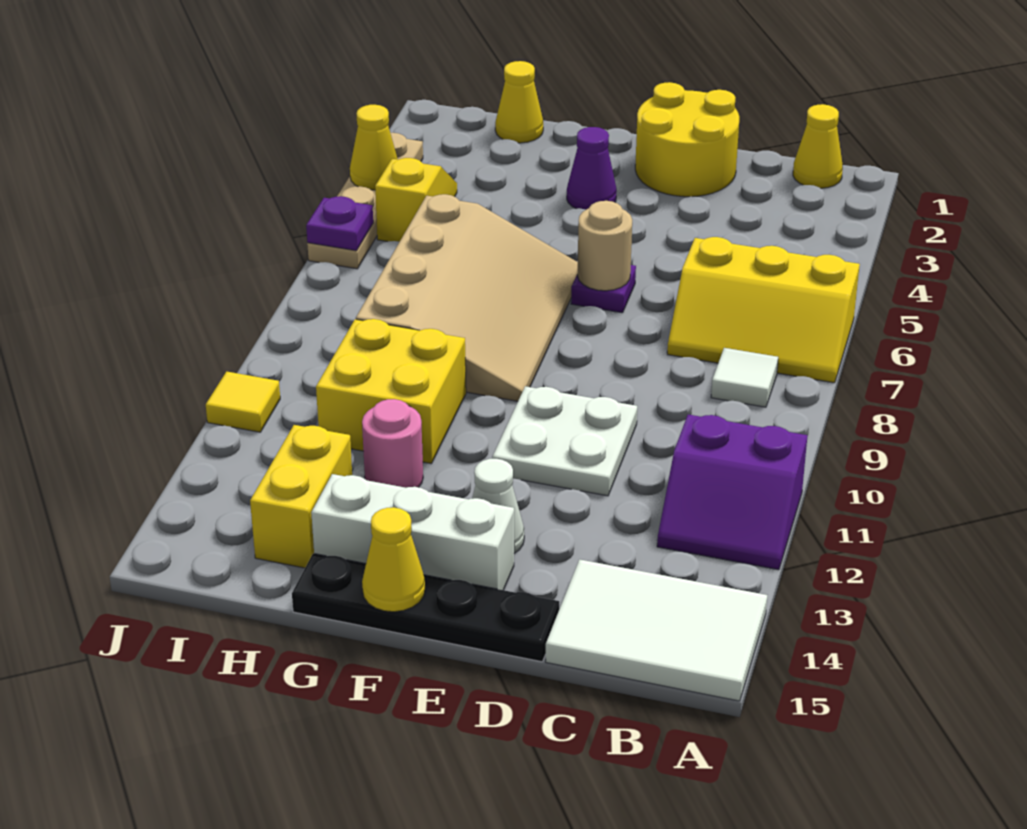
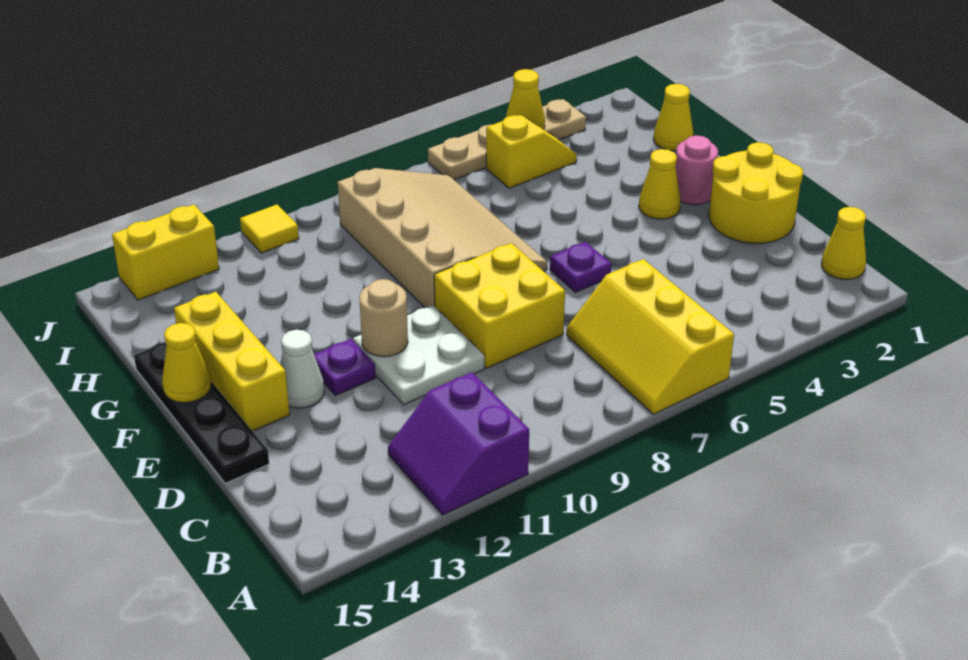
white tile A14:C15 level 1 -> none
white tile B8 level 1 -> none
tan round brick E6 level 2 -> tan round brick E11 level 2
white brick E14:G14 level 1 -> yellow brick E14:G14 level 1
purple cone F3 level 1 -> yellow cone F3 level 1
tan slope F6:H9 level 1 top H -> tan slope F7:I9 level 1 top 9
yellow brick G10:H11 level 1 -> yellow brick D8:E9 level 1
pink round brick G12 level 1 -> pink round brick F2 level 1
yellow brick H13:H14 level 1 -> yellow brick J13:J14 level 1
purple plate J6 level 2 -> purple plate E12 level 1

